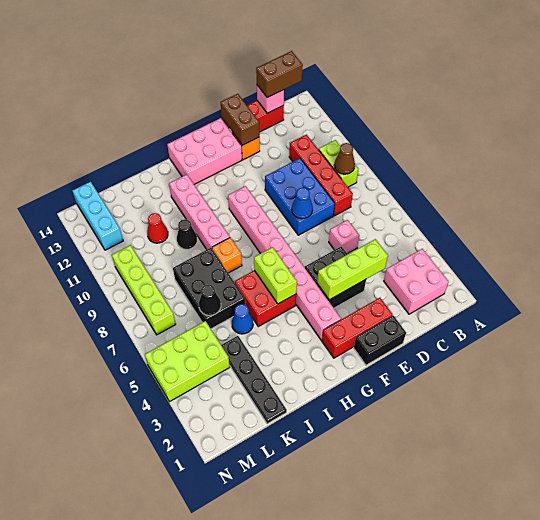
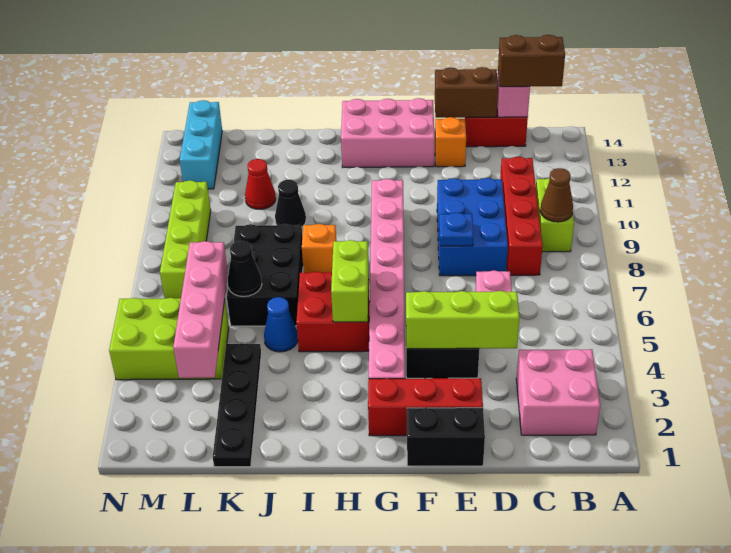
blue cone E8 level 2 -> blue plate E8 level 2
brown brick E13:E14 level 2 -> brown brick D14:E14 level 2
pink brick I9:I12 level 1 -> pink brick L3:L6 level 2

